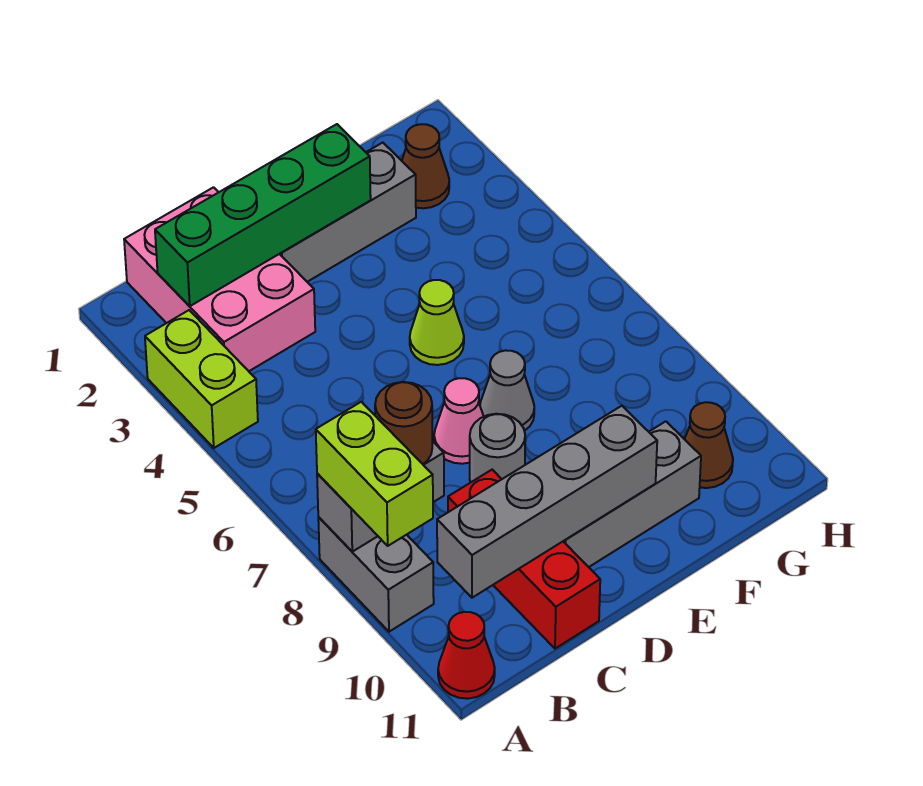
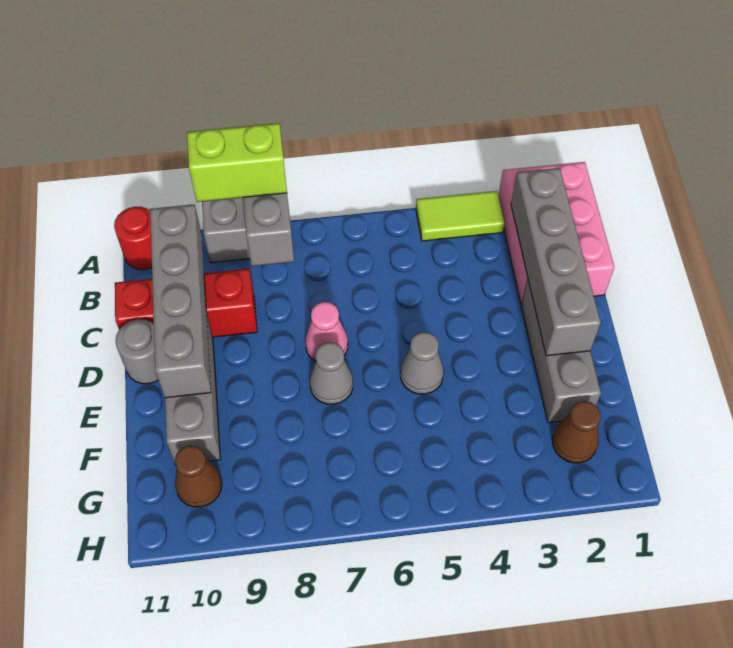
lime brick A3:A4 level 1 -> lime tile A3:A4 level 1
red cone A11 level 1 -> red round brick A11 level 1
pink brick B1:C3 level 1 -> pink brick A1:C2 level 1
green brick B2:E2 level 2 -> grey brick B2:E2 level 2
brown round brick B8 level 3 -> none
grey round brick D8 level 1 -> grey round brick D11 level 1
lime cone E5 level 1 -> grey cone E5 level 1

